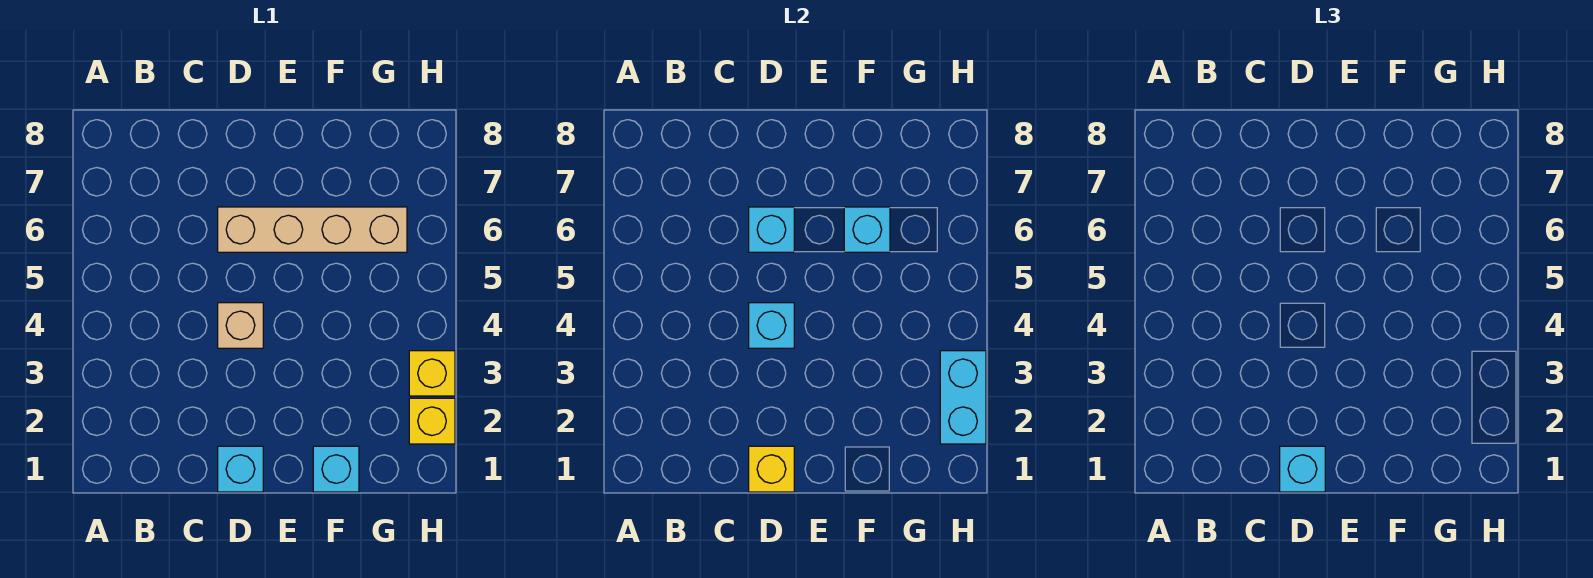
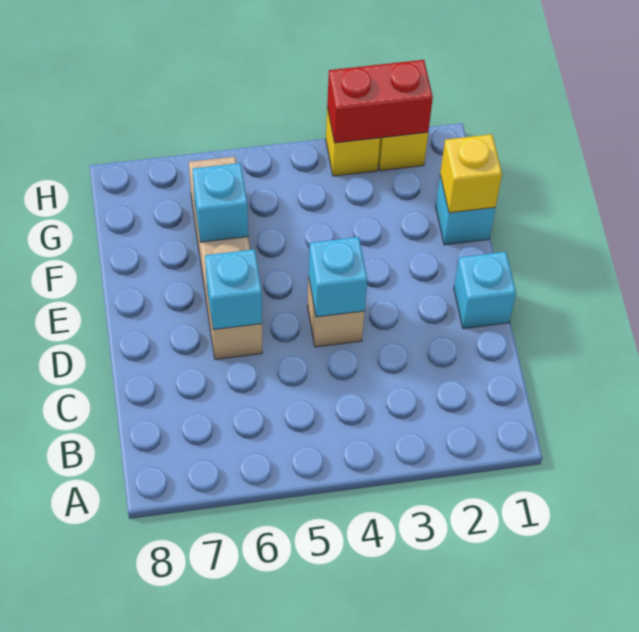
yellow brick D1 level 2 -> yellow brick F1 level 2
cyan brick D1 level 3 -> none
cyan brick H2:H3 level 2 -> red brick H2:H3 level 2

